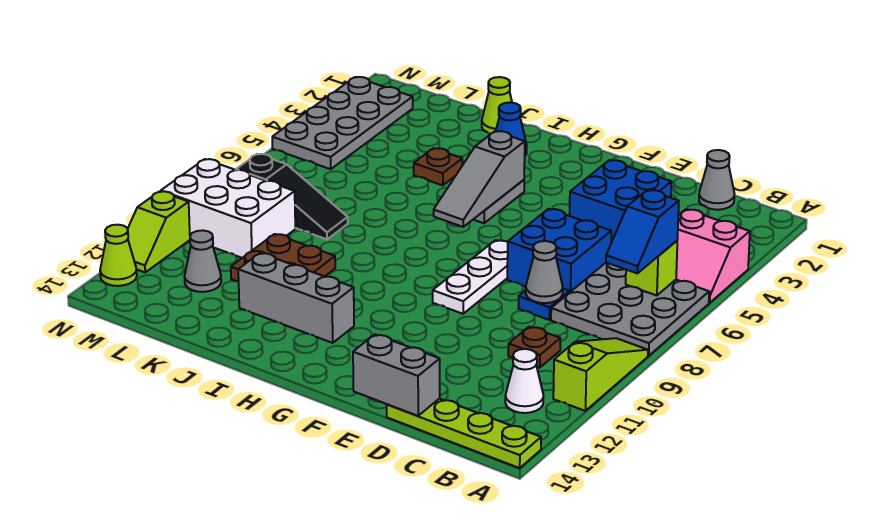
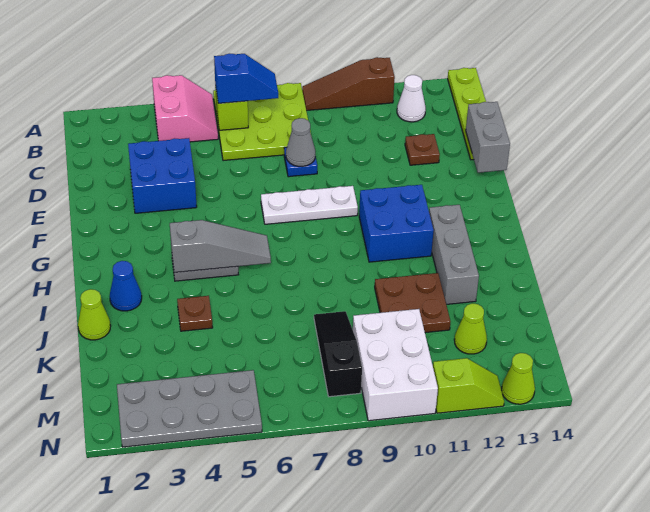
grey plate A6:C8 level 1 -> lime plate A6:C8 level 1
lime slope A9:A11 level 1 top 11 -> brown slope A9:A11 level 1 top 11
grey cone C1 level 1 -> none
brown plate C10 level 1 -> brown plate D12 level 1
blue brick D6:E7 level 1 -> blue brick G10:H11 level 1
grey cone L12 level 1 -> lime cone L12 level 1

